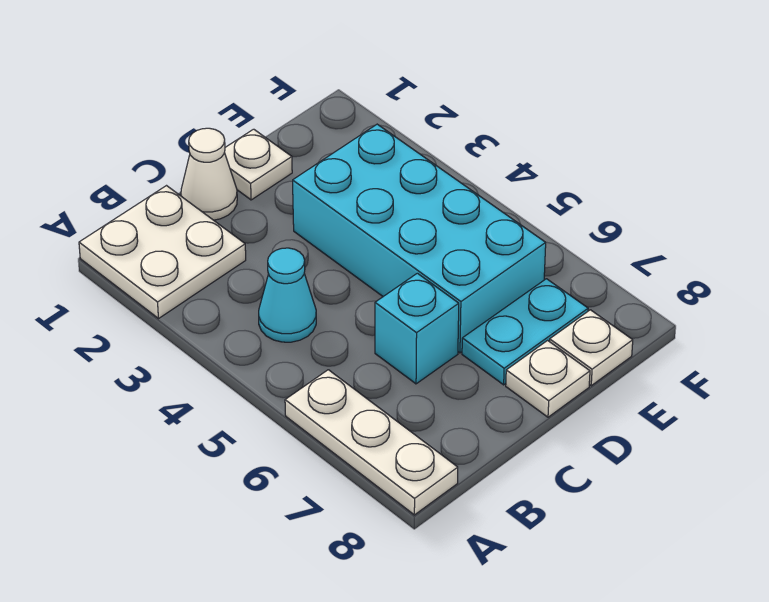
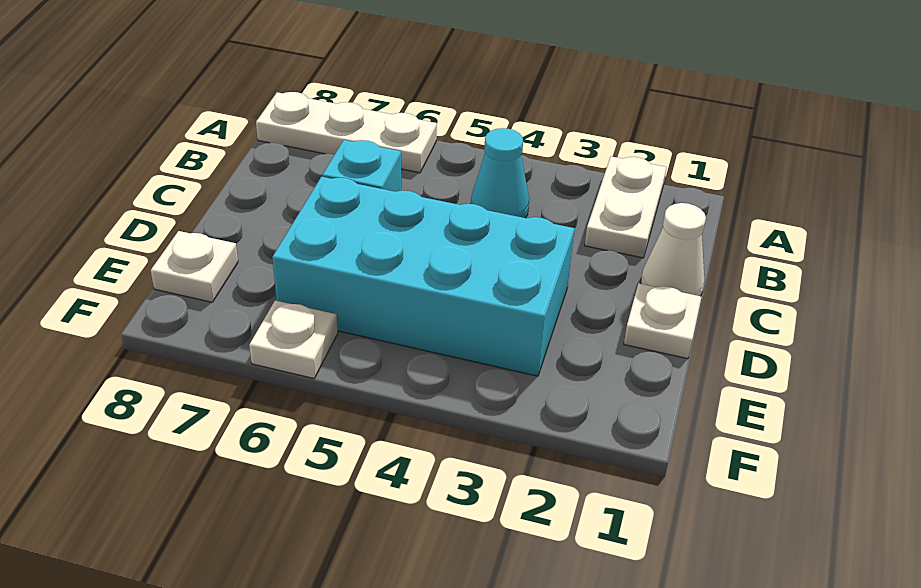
white plate A1:B2 level 1 -> white plate A2:B2 level 1
cyan plate D7:E7 level 1 -> none
white plate D8 level 1 -> white plate F6 level 1

